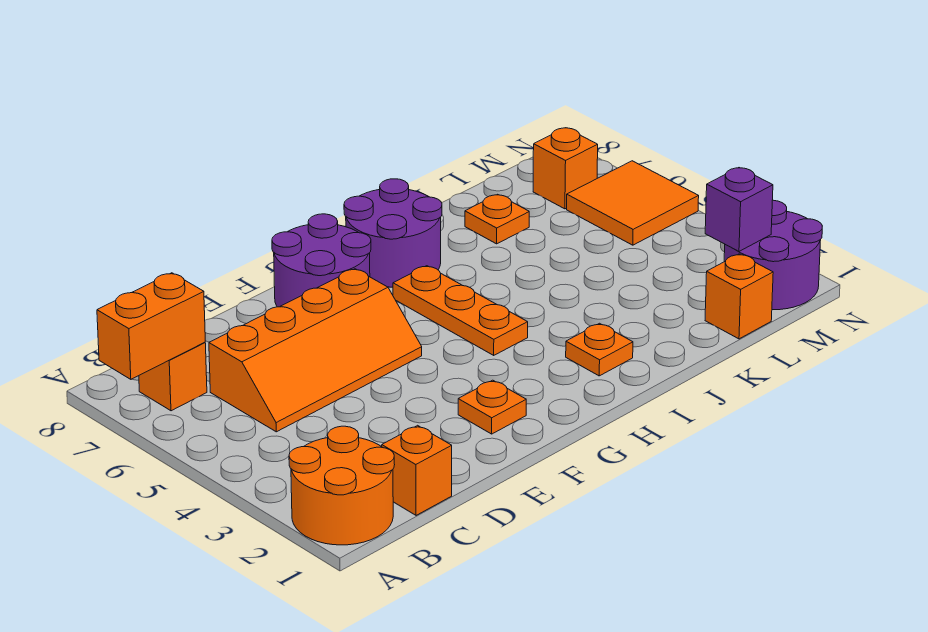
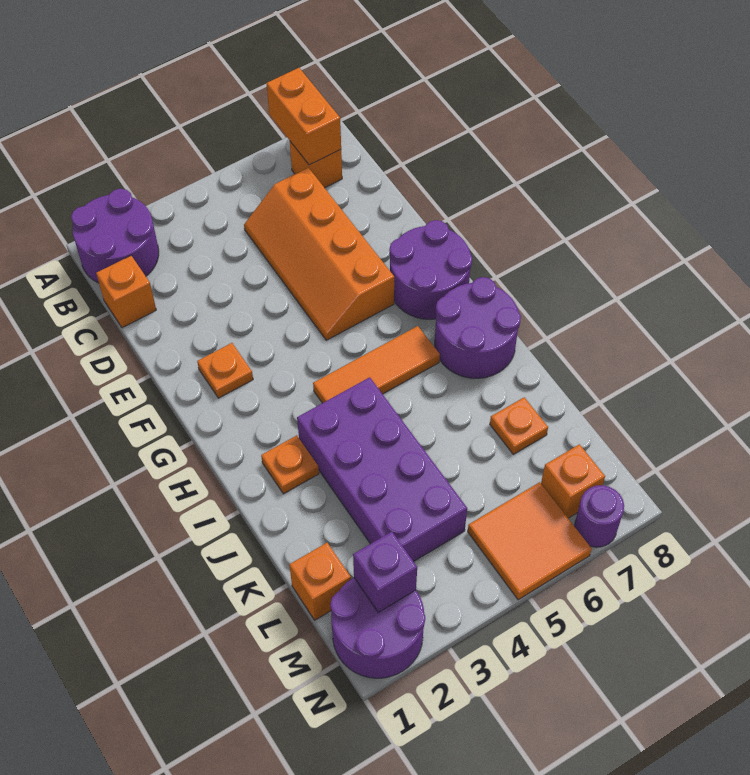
orange round brick A1:B2 level 1 -> purple round brick A1:B2 level 1
orange plate H4:H6 level 1 -> orange tile H4:H6 level 1
none -> purple brick I3:L4 level 1
none -> purple round brick N7 level 1

